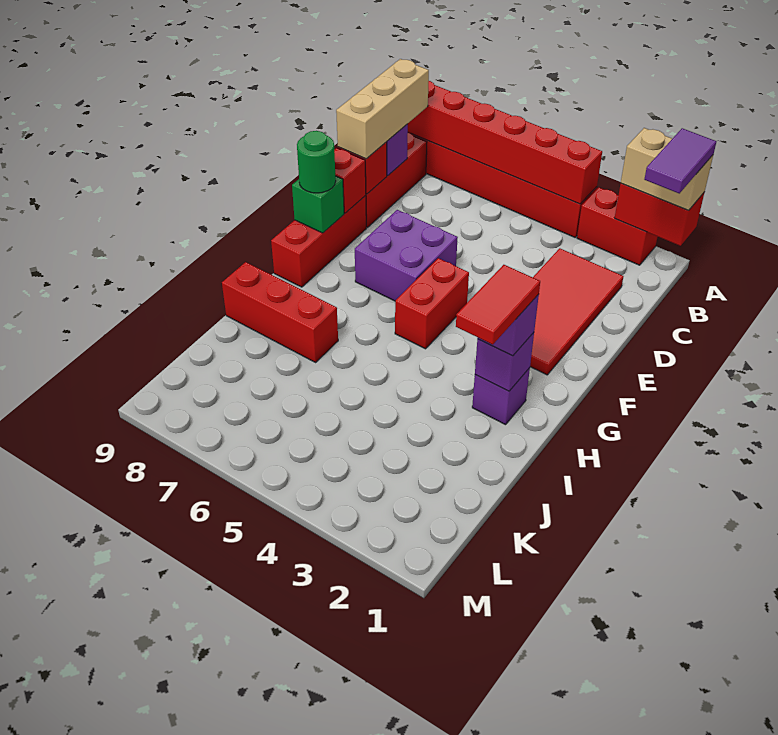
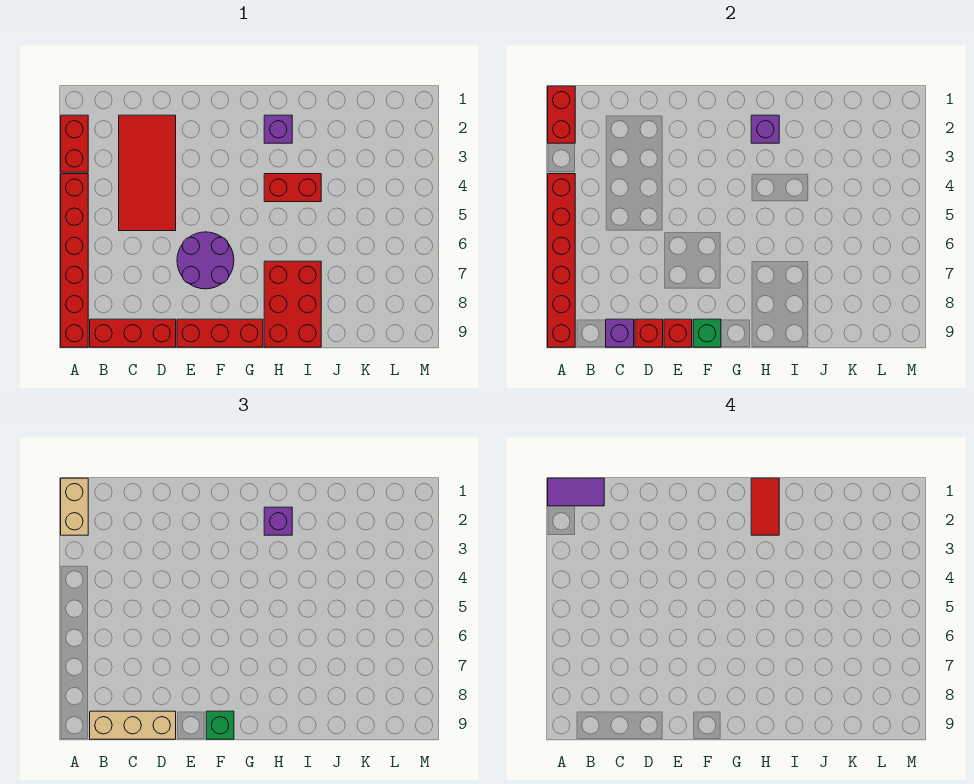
red tile C2:F3 level 1 -> red tile C2:D5 level 1
purple brick E6:F7 level 1 -> purple round brick E6:F7 level 1
red brick F5:G5 level 1 -> red brick H4:I4 level 1
green round brick F9 level 3 -> green brick F9 level 3
red tile H2:I2 level 4 -> red tile H1:H2 level 4
red brick I7:I9 level 1 -> red brick H7:I9 level 1

